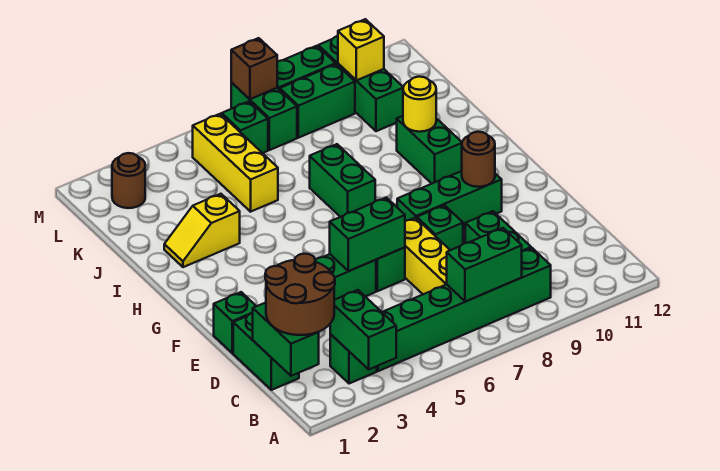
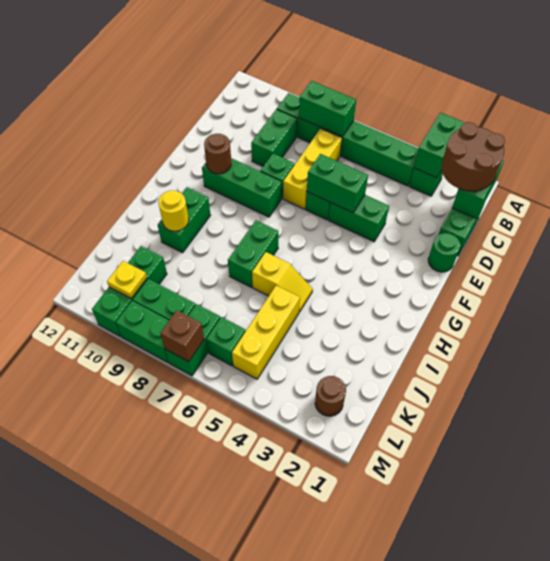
green brick E1 level 1 -> green round brick E1 level 1
yellow slope I2:I3 level 1 top 3 -> yellow slope I5:I6 level 1 top 6
yellow brick L10 level 2 -> yellow plate L10 level 2

